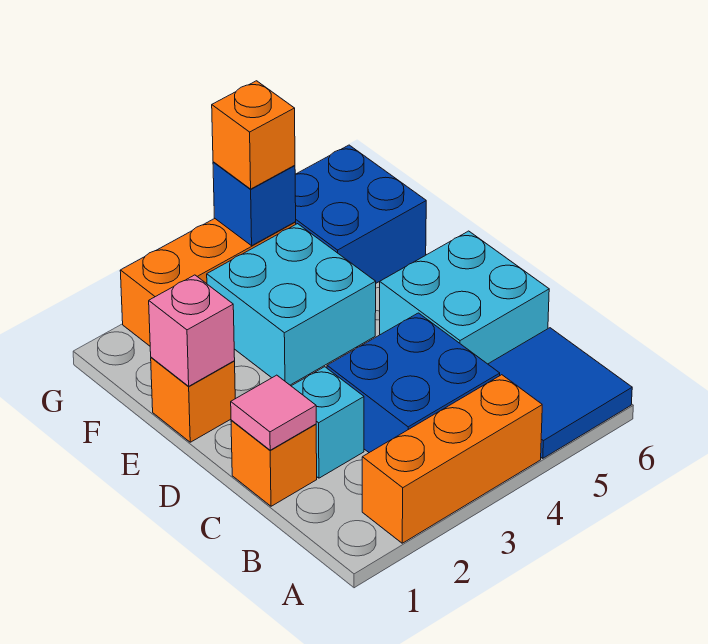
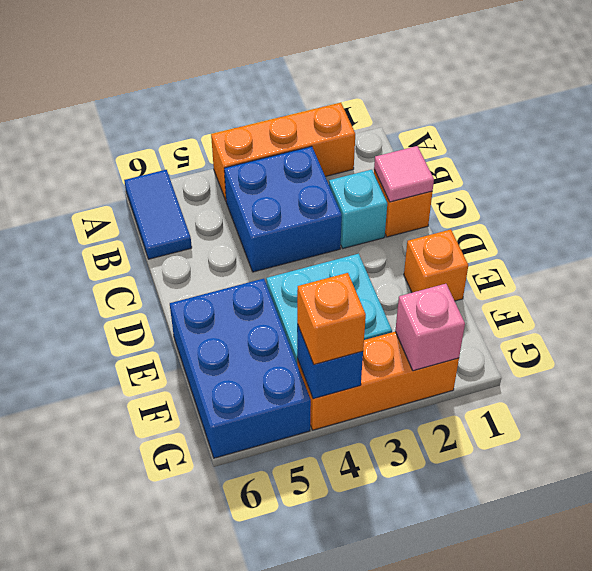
blue tile A5:B6 level 1 -> blue tile A6:B6 level 1
cyan brick C5:D6 level 1 -> none
pink brick E1 level 2 -> pink brick G2 level 2
blue brick F5:G6 level 1 -> blue brick E5:G6 level 1

